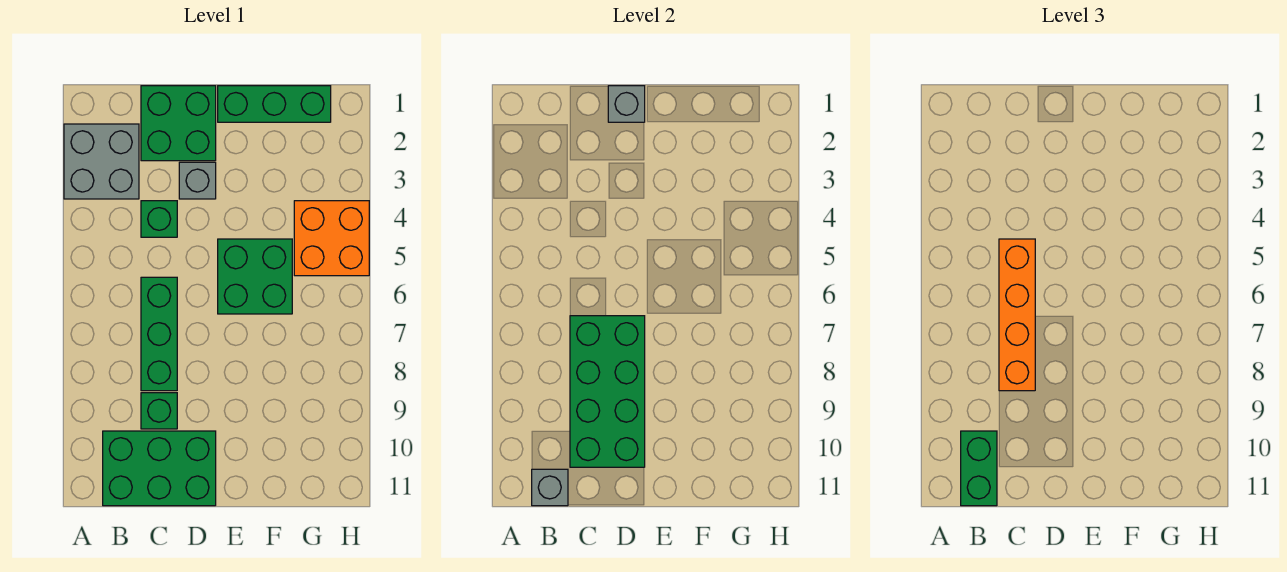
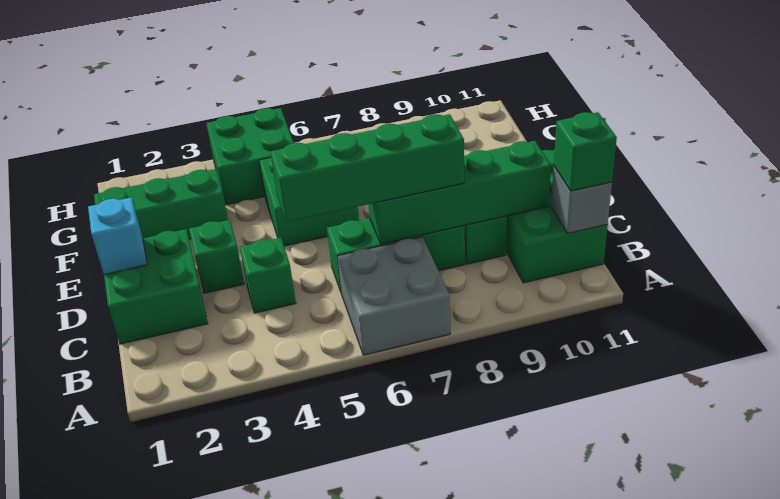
grey brick A2:B3 level 1 -> grey brick A6:B7 level 1
green brick B10:B11 level 3 -> green brick B11 level 3
orange brick C5:C8 level 3 -> green brick C5:C8 level 3
green brick C7:D10 level 2 -> green brick C7:C10 level 2
grey brick D1 level 2 -> cyan brick D1 level 2
grey brick D3 level 1 -> green brick D3 level 1
green brick E1:G1 level 1 -> green brick F1:F3 level 1
orange brick G4:H5 level 1 -> green brick G4:H5 level 1

